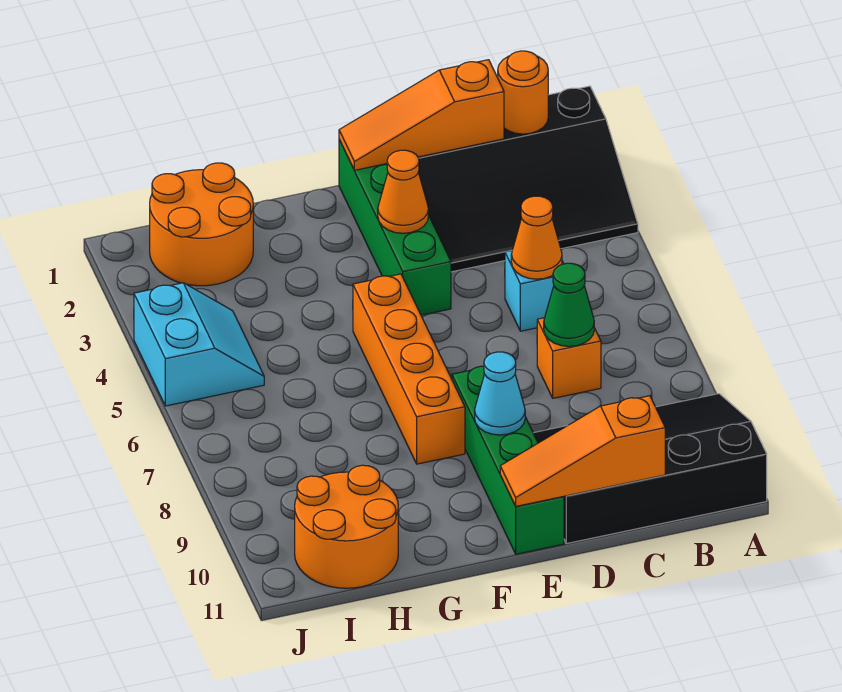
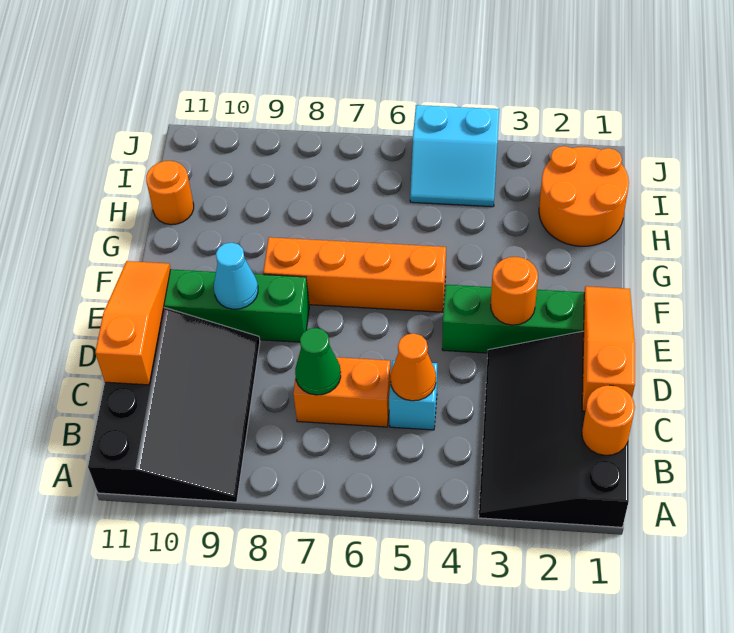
orange brick C7 level 1 -> orange brick C6:C7 level 1
orange cone E3 level 2 -> orange round brick E3 level 2
orange round brick H10:I11 level 1 -> orange round brick H11 level 1

